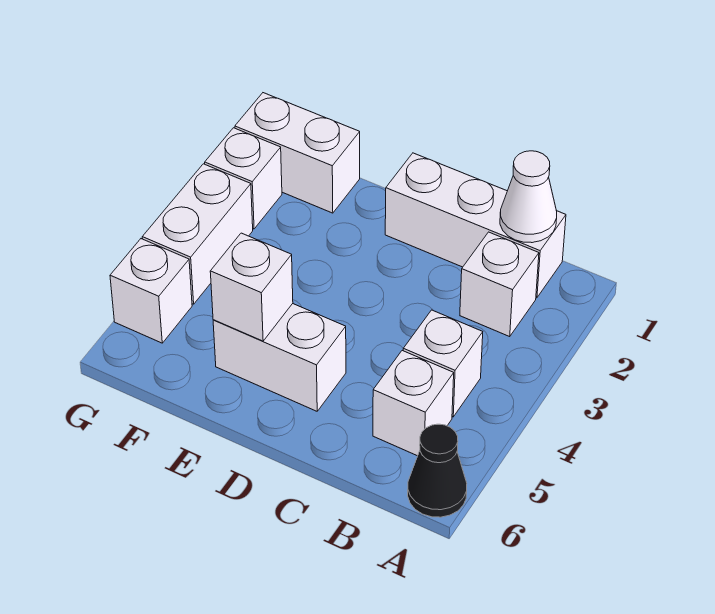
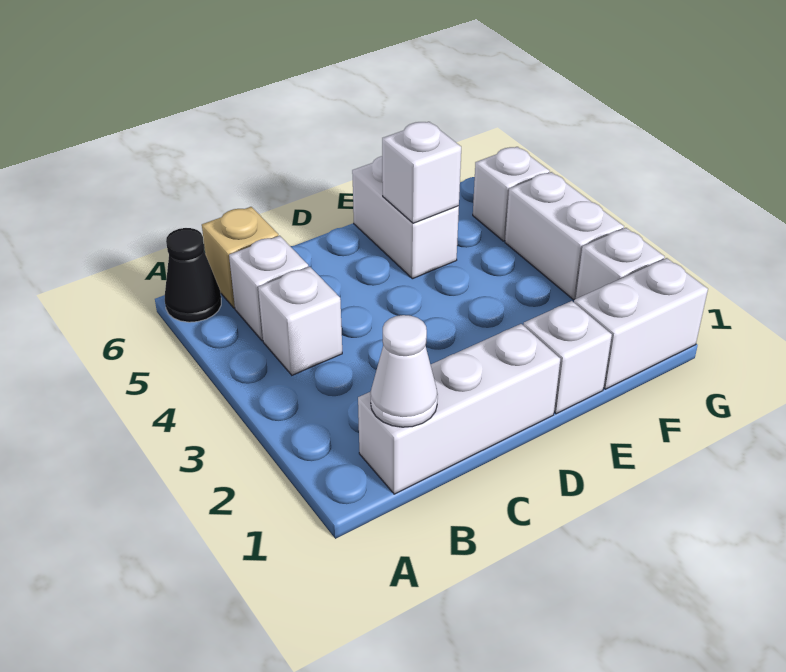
white brick B2 level 1 -> white brick E1 level 1
none -> tan brick B6 level 1
white brick D5:E5 level 1 -> white brick E5:E6 level 1

